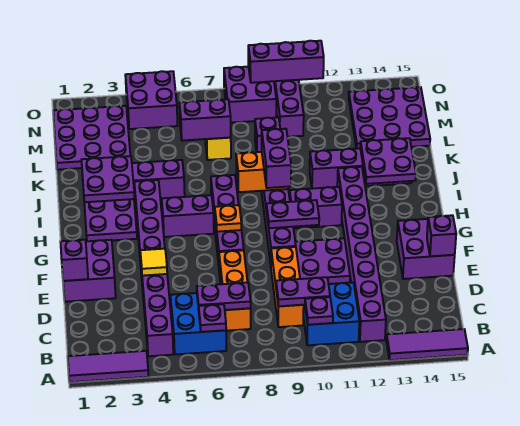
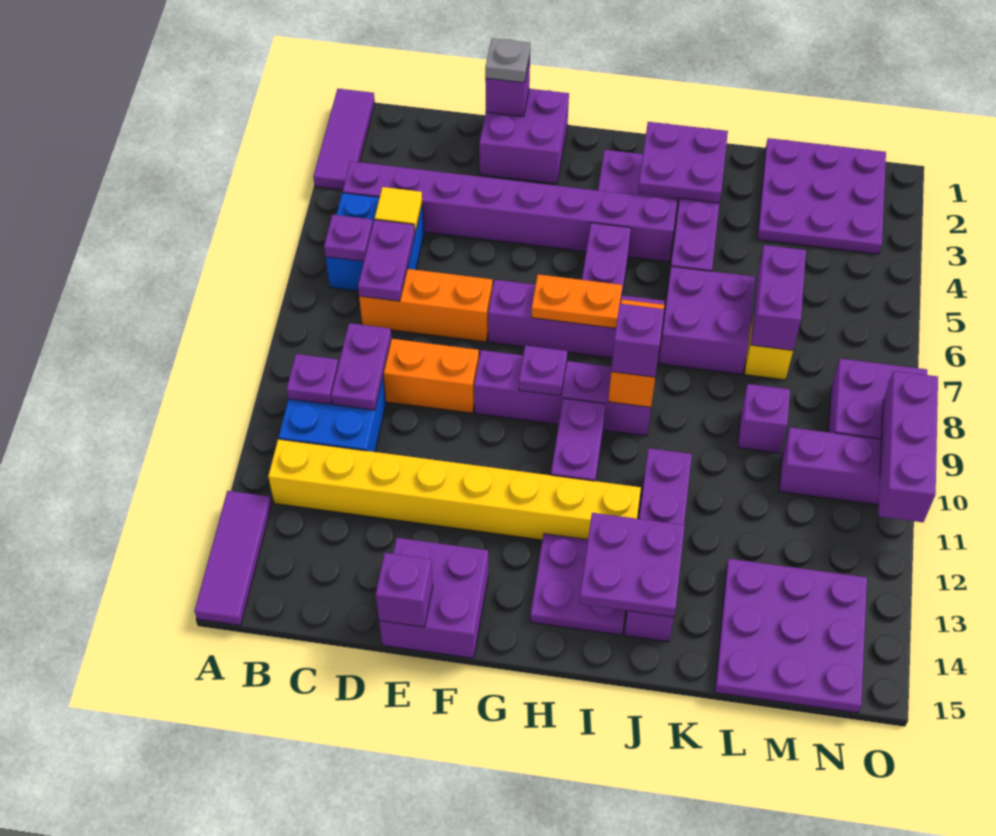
purple brick B12:I12 level 1 -> yellow brick B12:I12 level 1
none -> grey plate E1 level 3
yellow tile E4 level 2 -> yellow tile C5 level 2
purple plate E10:F11 level 1 -> purple plate H13:I14 level 1
orange plate G7 level 2 -> orange plate G7:H7 level 2
purple plate G9:G10 level 2 -> purple plate G9 level 2
purple brick H9:I9 level 3 -> purple brick I9 level 3
purple brick N4:O5 level 1 -> purple brick J6:K7 level 1

